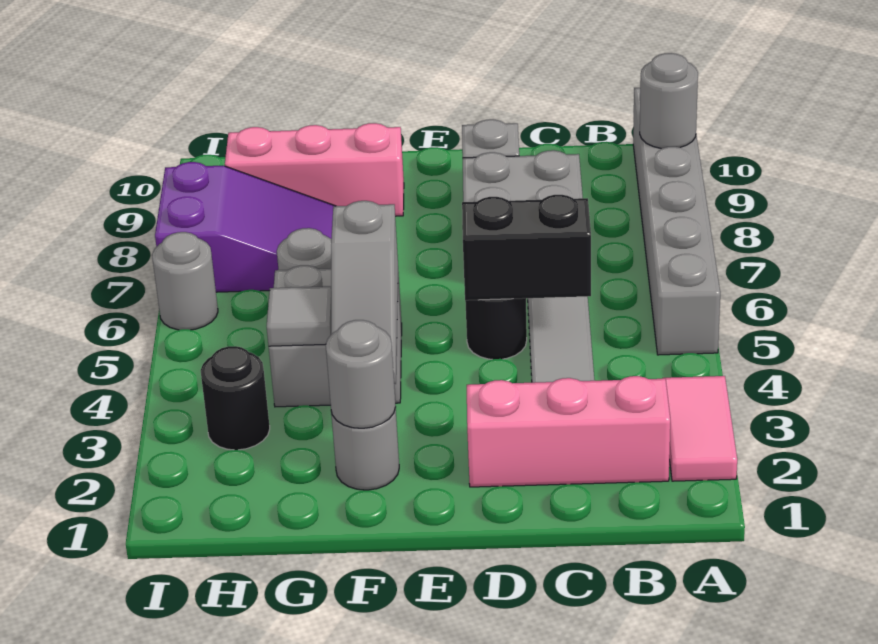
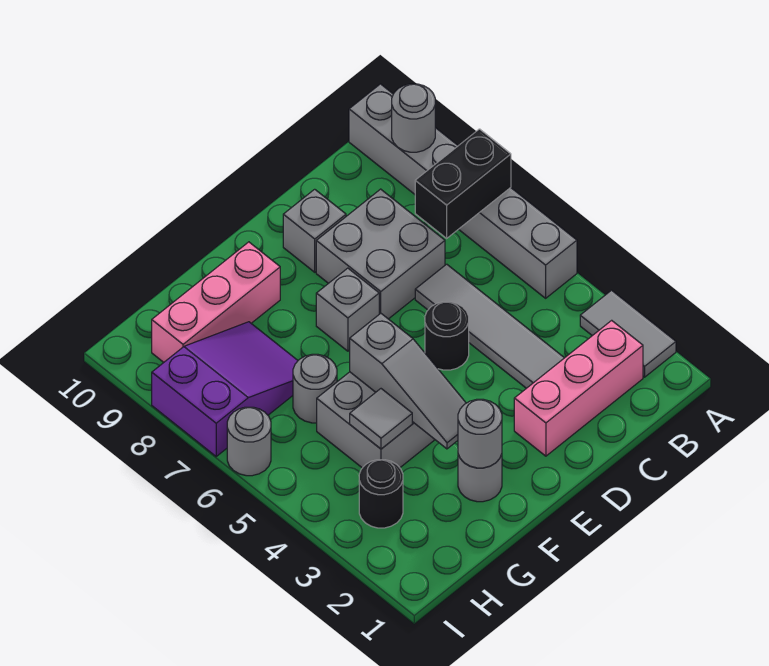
pink tile A2:A3 level 1 -> grey tile A2:A3 level 1
black brick C5:D5 level 2 -> black brick A7:B7 level 2
none -> grey brick E7 level 1

